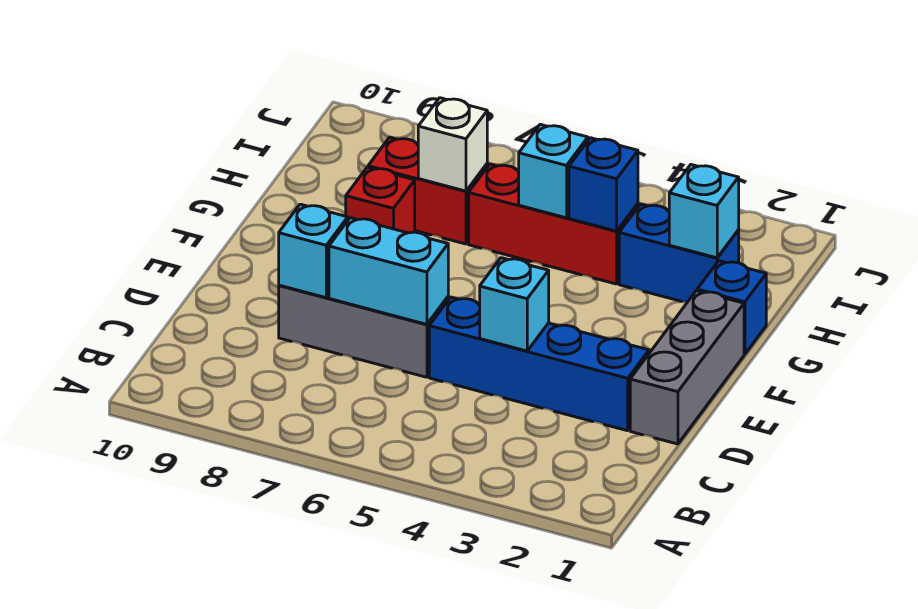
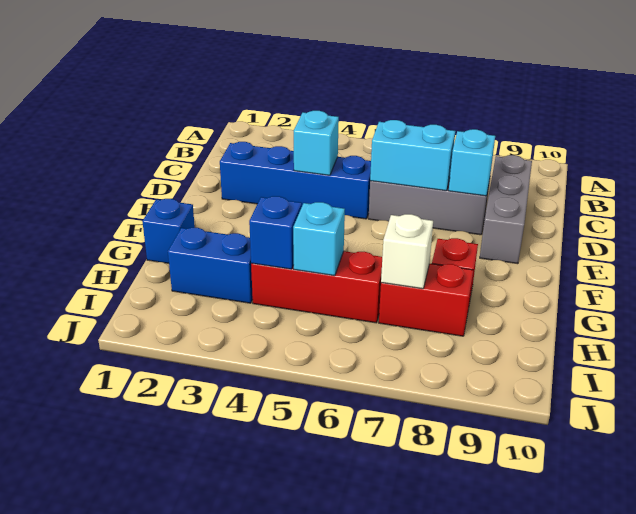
grey brick D1:F1 level 1 -> grey brick C9:E9 level 1
cyan brick H2 level 2 -> none

